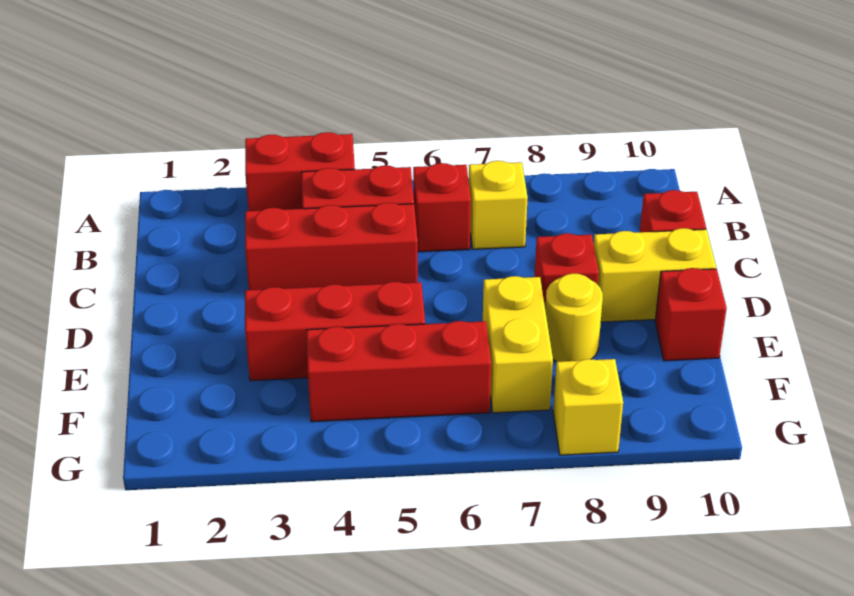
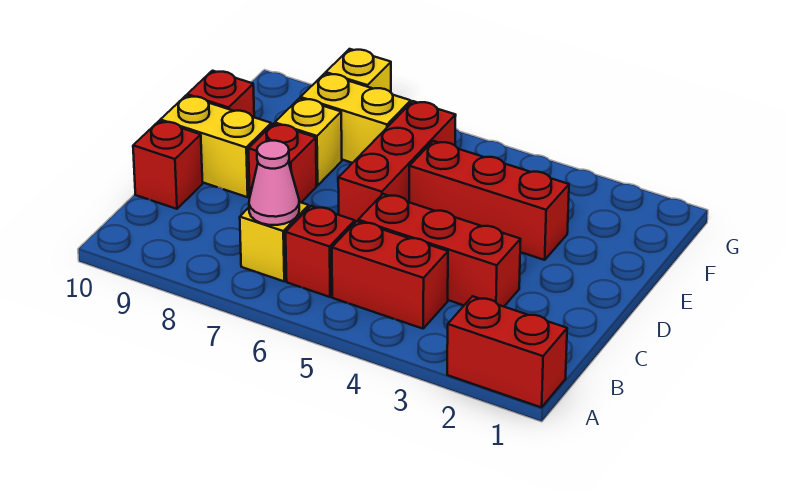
red brick A3:A4 level 1 -> red brick A1:A2 level 1
none -> pink cone B7 level 2
yellow brick E7:F7 level 1 -> yellow brick F7:F8 level 1
yellow round brick E8 level 1 -> yellow brick E8 level 1
red brick F4:F6 level 1 -> red brick D6:F6 level 1

